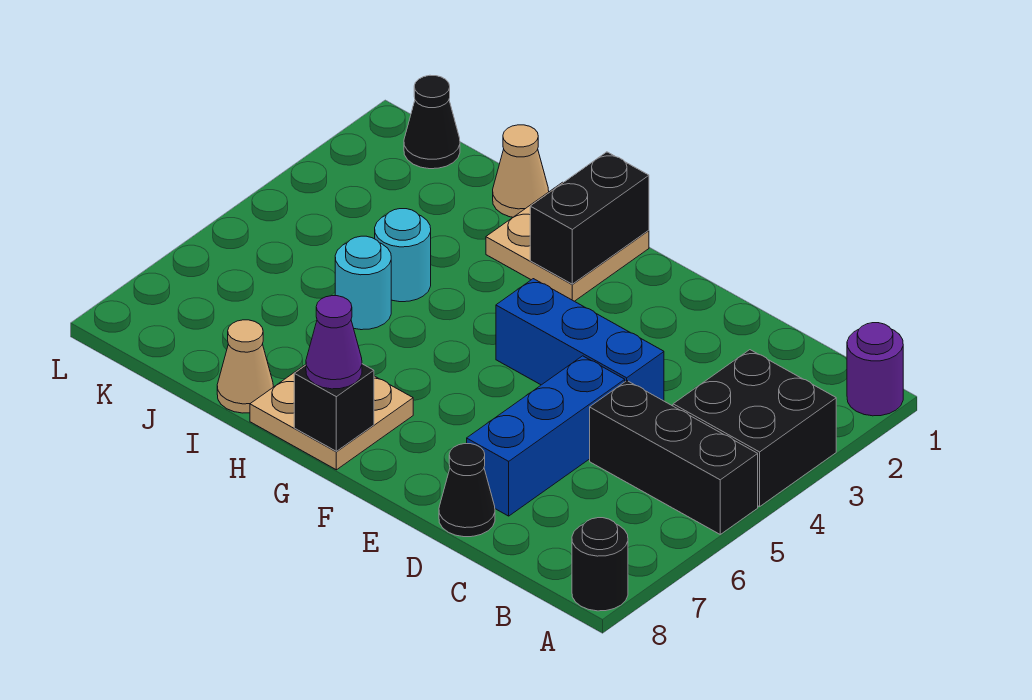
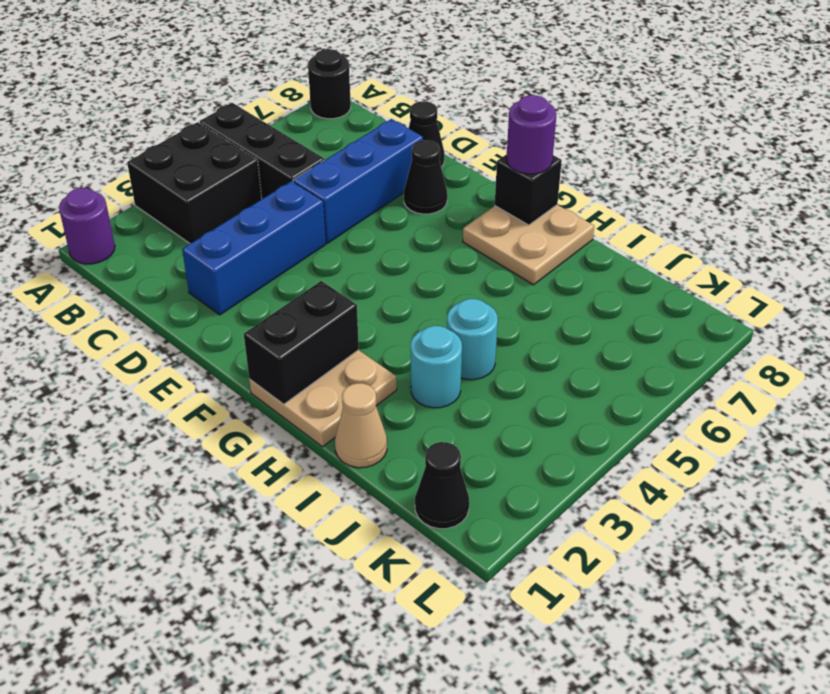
blue brick D4:F4 level 1 -> blue brick D2:D4 level 1
none -> black cone E7 level 1
purple cone G8 level 3 -> purple round brick G8 level 3
cyan round brick I5 level 1 -> cyan round brick I3 level 1
tan cone I8 level 1 -> none

